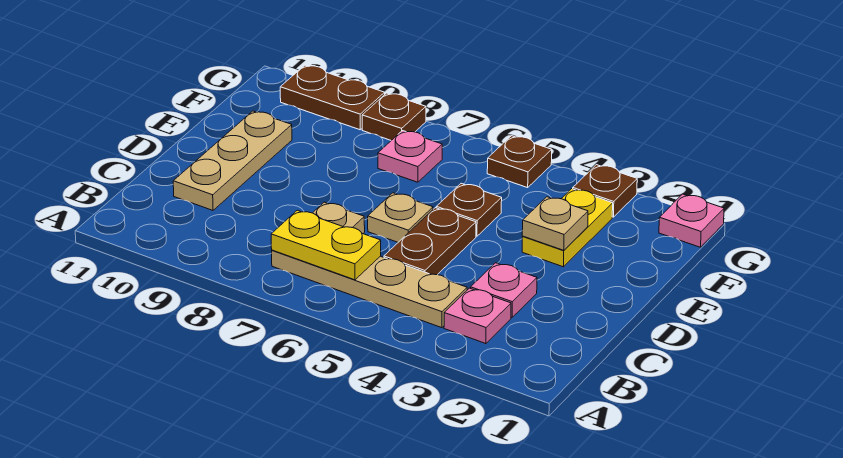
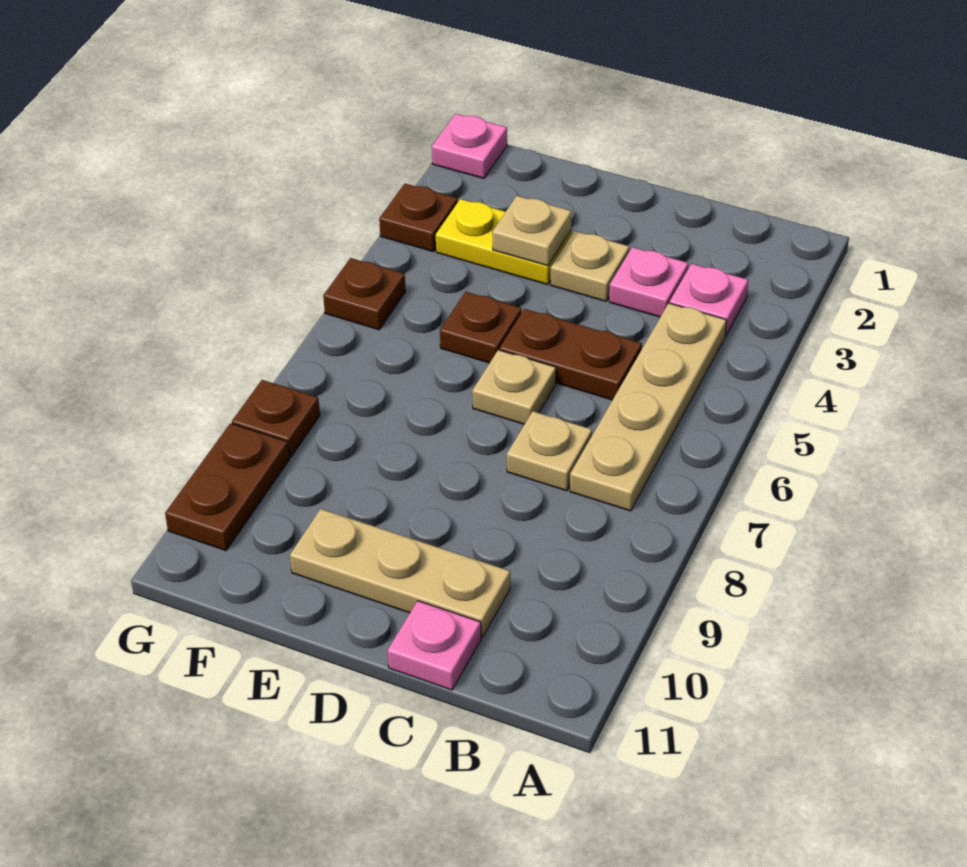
yellow plate B6:B7 level 2 -> none
none -> tan plate D3 level 1
pink plate F7 level 1 -> pink plate C11 level 1

